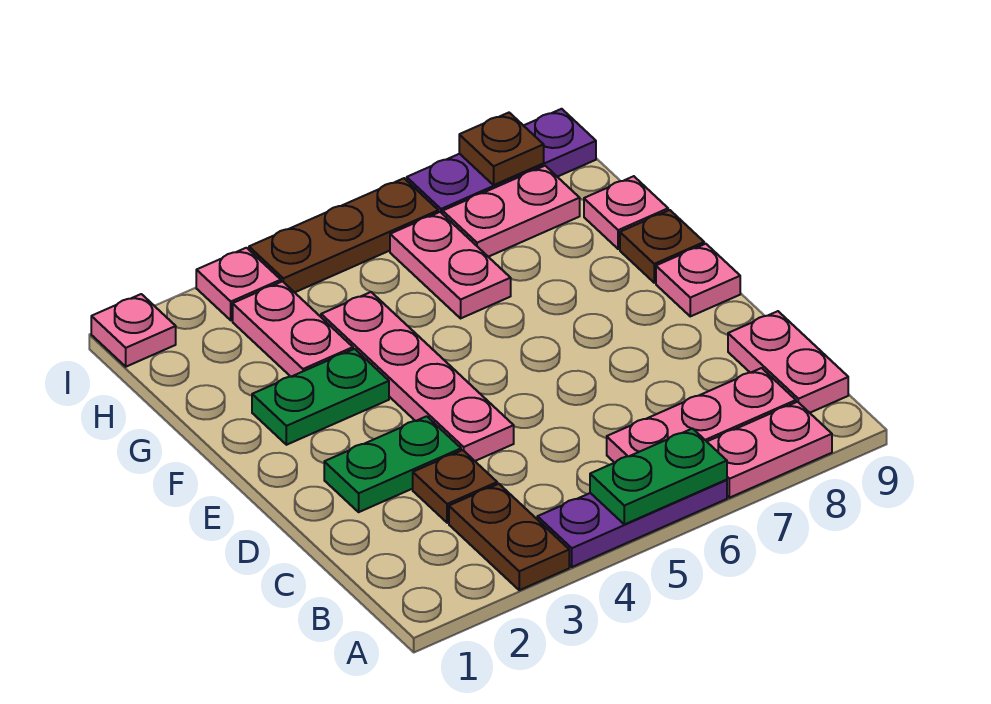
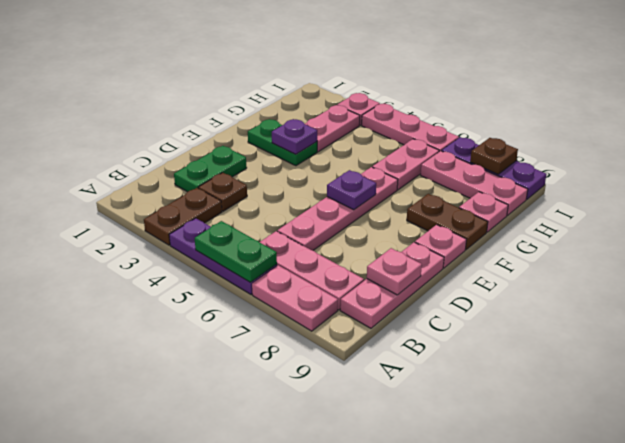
pink plate B9:C9 level 1 -> pink plate B9:D9 level 1
green plate D2:D3 level 1 -> green plate C2:D2 level 1
pink plate D4:G4 level 1 -> pink plate C6:F6 level 1
none -> purple plate E6 level 2
none -> purple plate F3 level 2
brown plate F9 level 1 -> brown plate F8:F9 level 1
pink plate H7:H8 level 1 -> pink plate H7:H9 level 1
pink plate I1 level 1 -> pink plate C9 level 2
brown plate I4:I6 level 1 -> pink plate I4:I6 level 1

